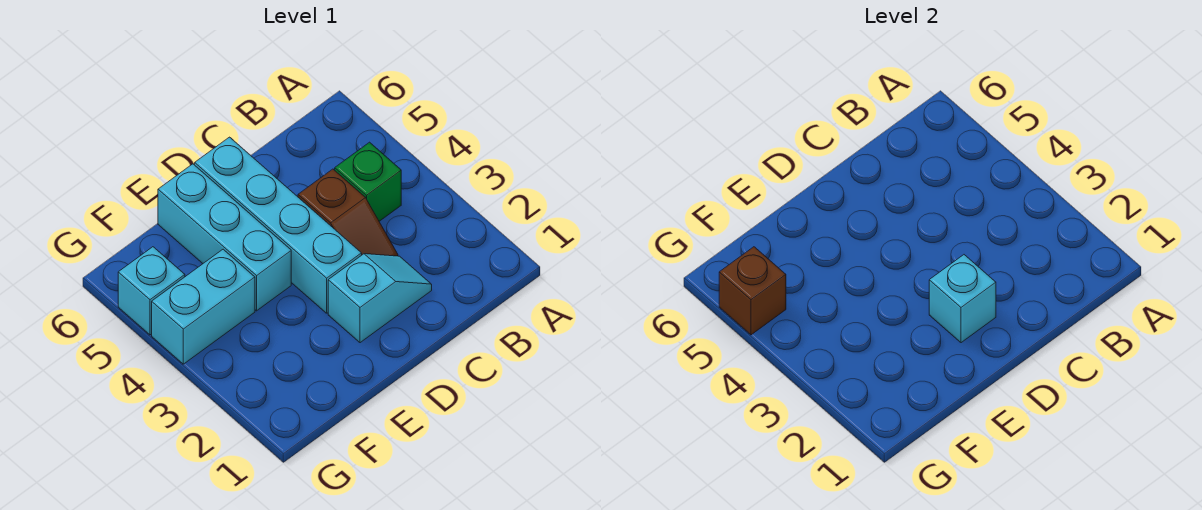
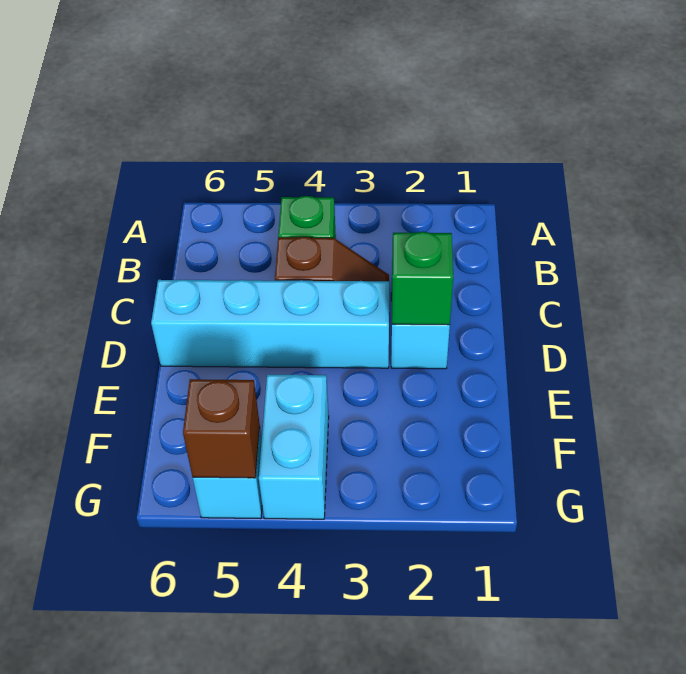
cyan brick D2 level 2 -> green brick D2 level 2
cyan brick E4:E6 level 1 -> none

